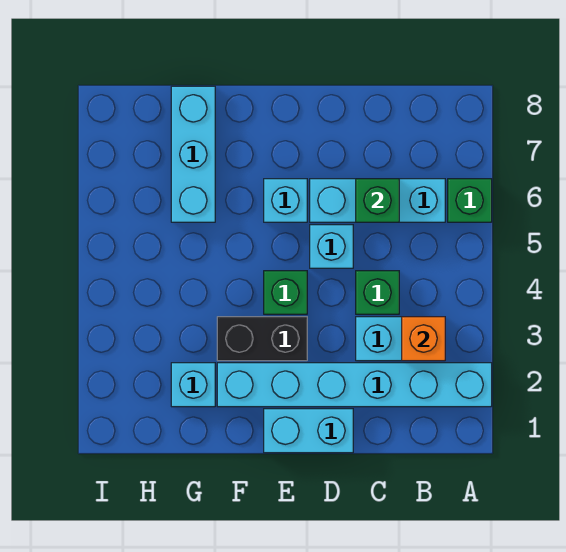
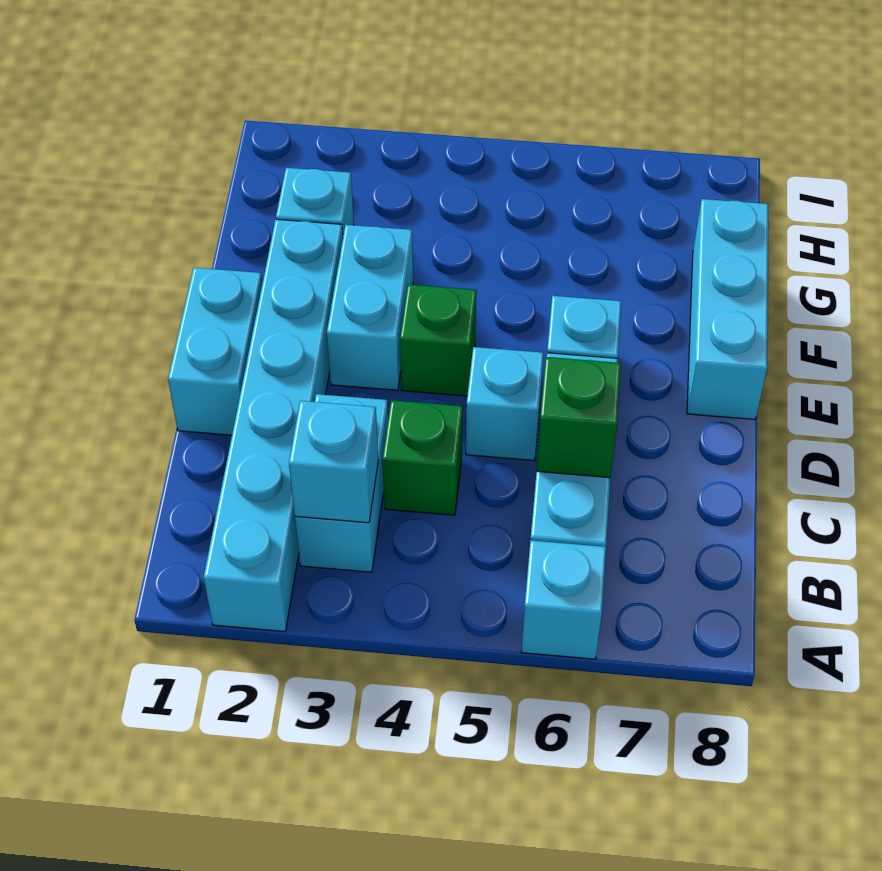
green brick A6 level 1 -> cyan brick A6 level 1
orange brick B3 level 2 -> cyan brick B3 level 2
black brick E3:F3 level 1 -> cyan brick E3:F3 level 1
cyan brick G6:G8 level 1 -> cyan brick E8:G8 level 1

